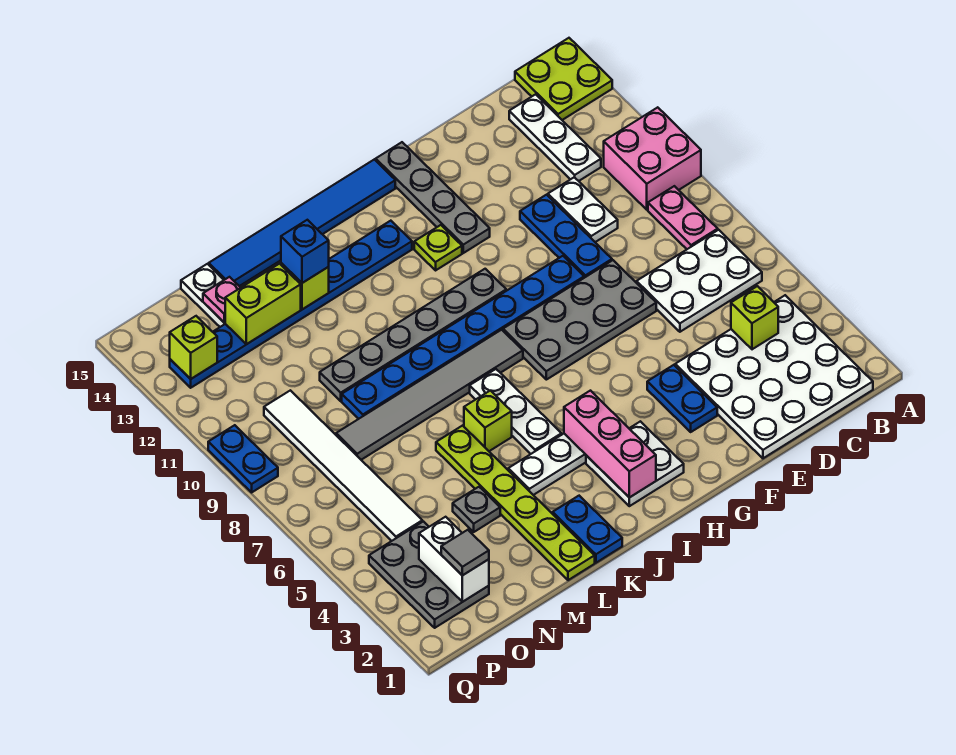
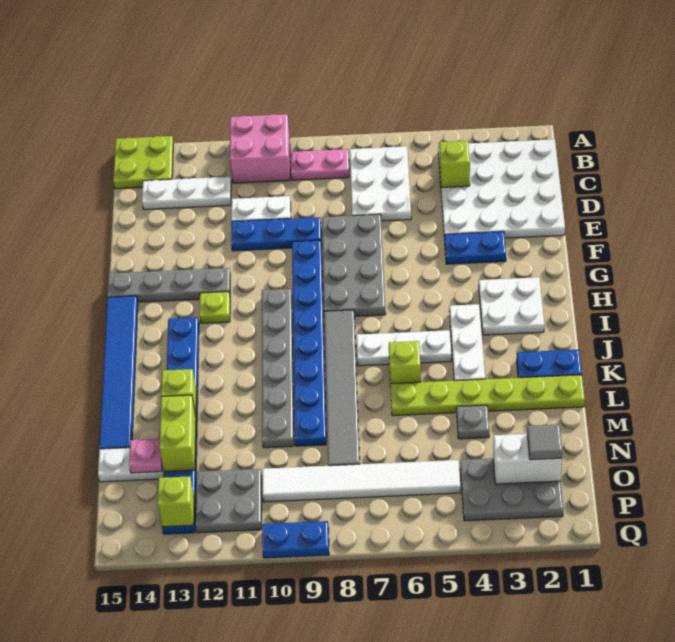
pink brick I2:I4 level 2 -> none
blue brick L13 level 3 -> none
none -> grey plate O11:P12 level 1

